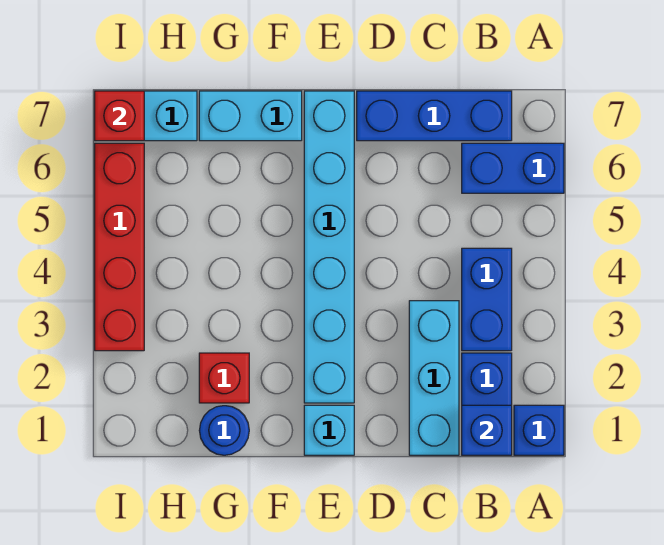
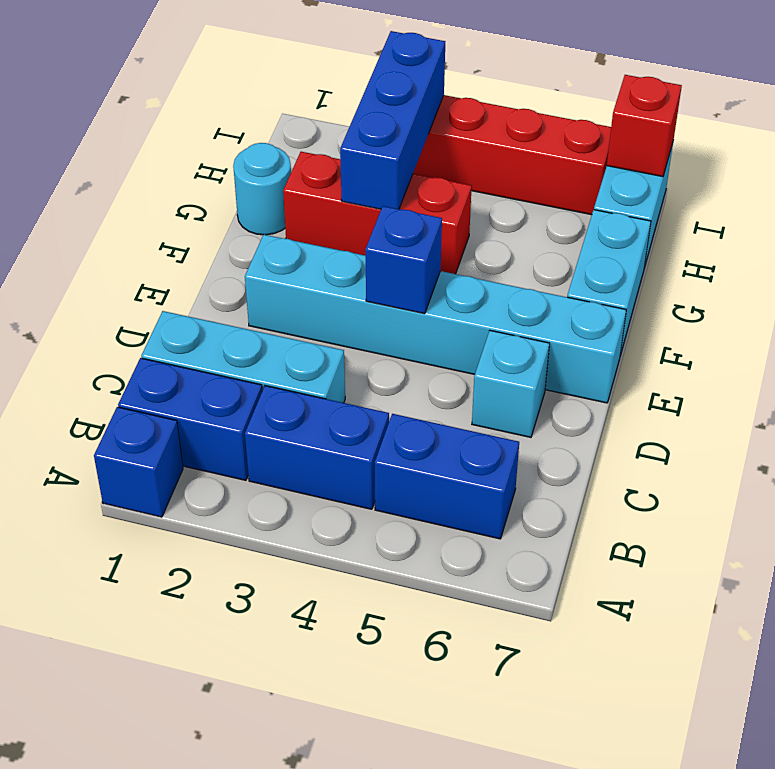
blue brick A6:B6 level 1 -> blue brick B5:B6 level 1
blue brick B1 level 2 -> blue brick E4 level 2
blue brick B7:D7 level 1 -> blue brick G3:I3 level 2
cyan brick E1 level 1 -> cyan brick D6 level 1
blue round brick G1 level 1 -> cyan round brick G1 level 1
red brick G2 level 1 -> red brick G2:G4 level 1

